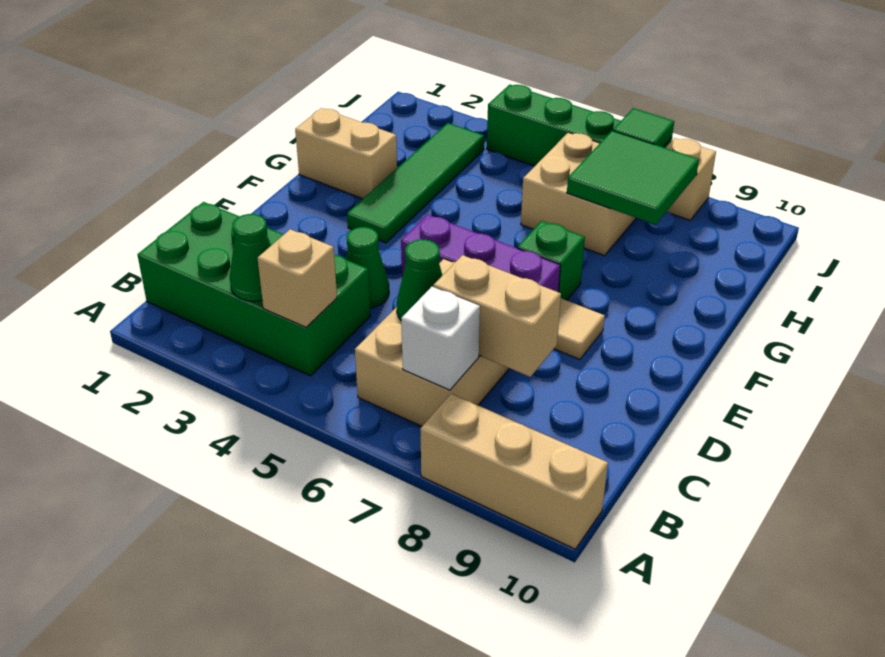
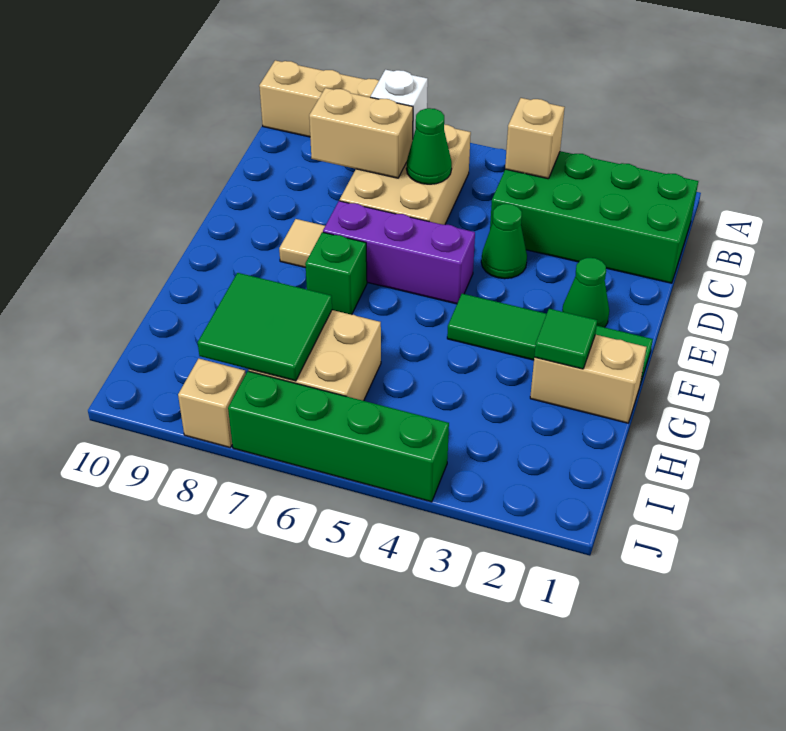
green cone B3 level 2 -> green cone E2 level 1
green tile F3:I3 level 1 -> green tile F1:F4 level 1
green tile J7 level 2 -> green tile G2 level 2

